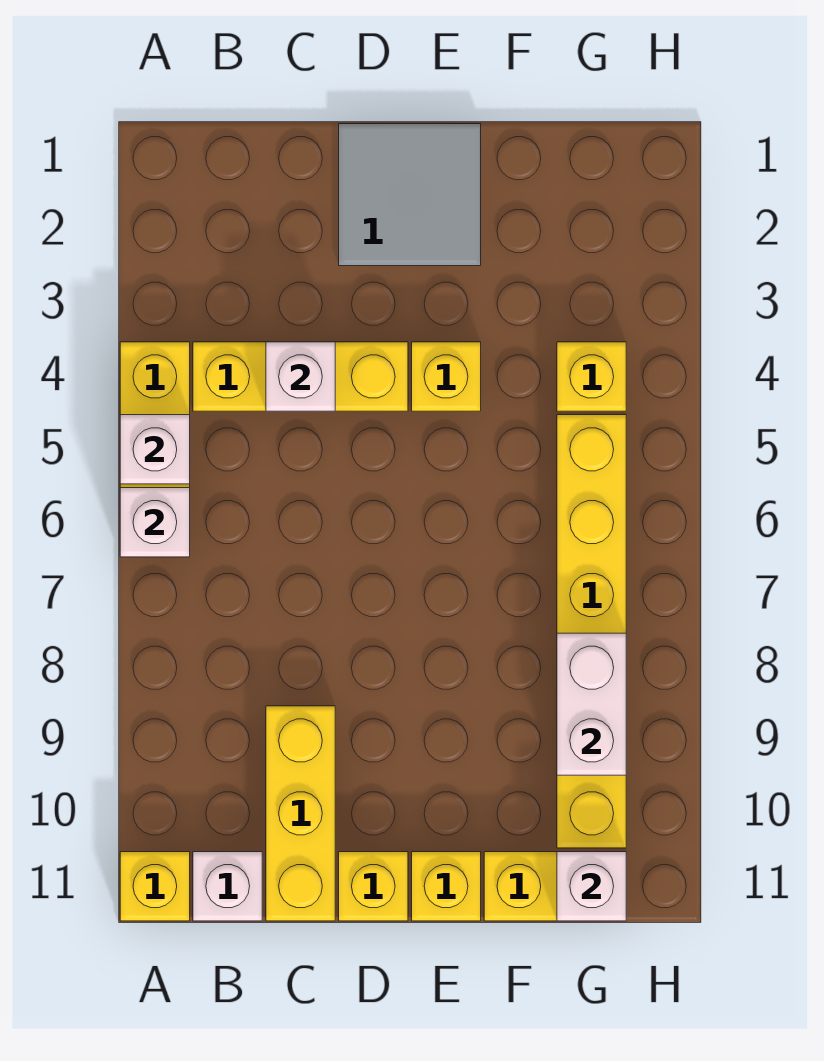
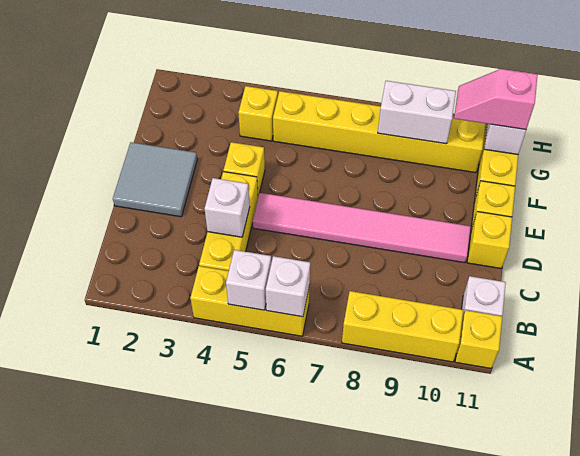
yellow brick C9:C11 level 1 -> yellow brick A8:A10 level 1
none -> pink tile D5:D10 level 1
none -> pink slope G10:G11 level 3 top 11

